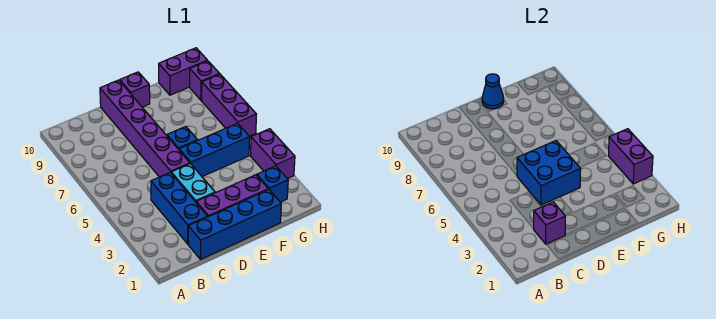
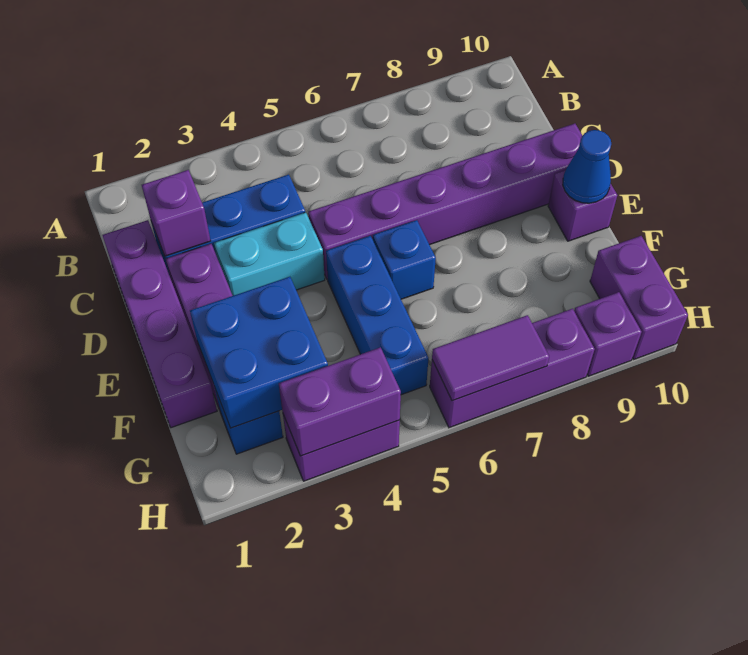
blue brick C1:F1 level 1 -> purple brick C1:F1 level 1
blue brick D4:E5 level 2 -> blue brick F2:G3 level 2
none -> purple tile H6:H7 level 2

